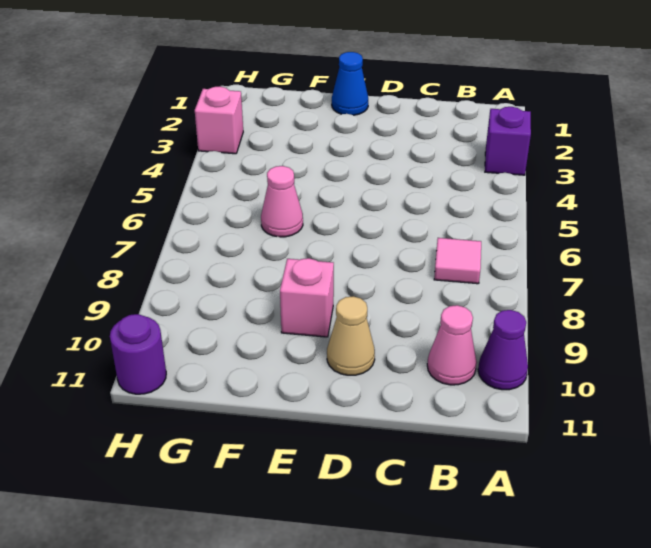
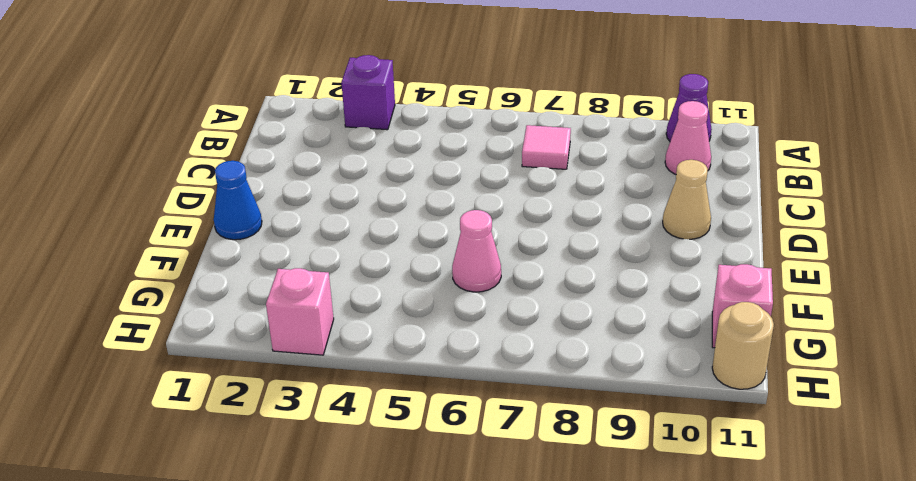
pink brick E9 level 1 -> pink brick G11 level 1
purple round brick H11 level 1 -> tan round brick H11 level 1

